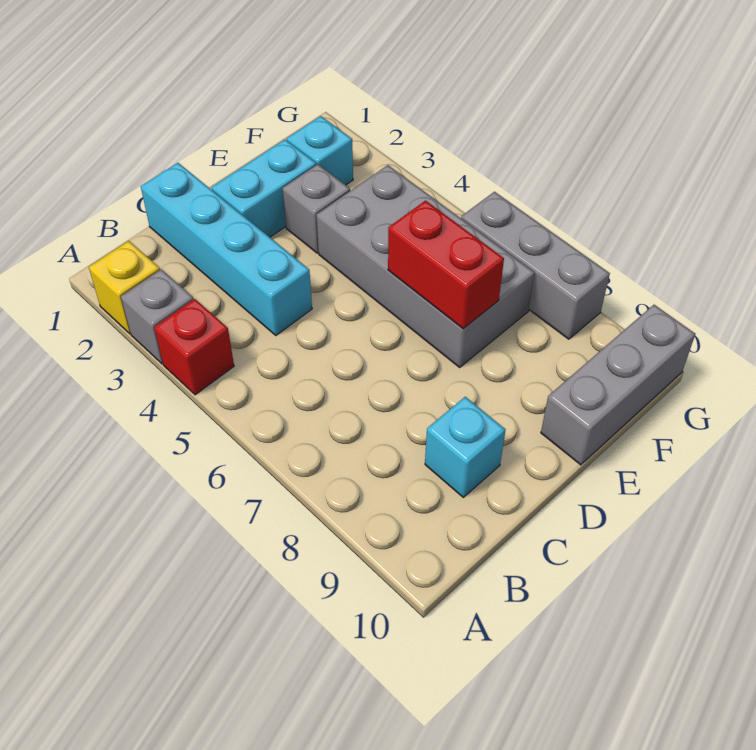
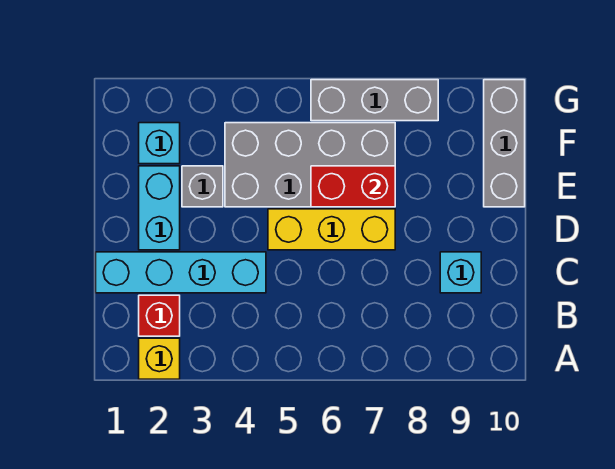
grey brick A3 level 1 -> none
red brick A4 level 1 -> red brick B2 level 1
none -> yellow brick D5:D7 level 1

